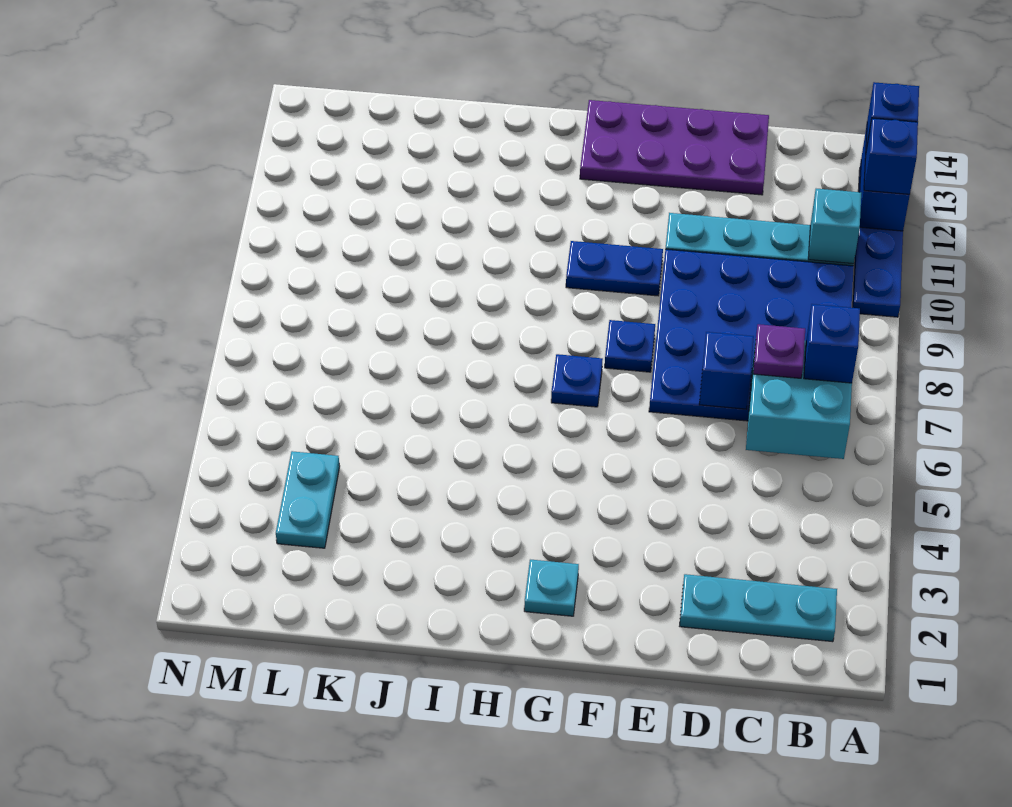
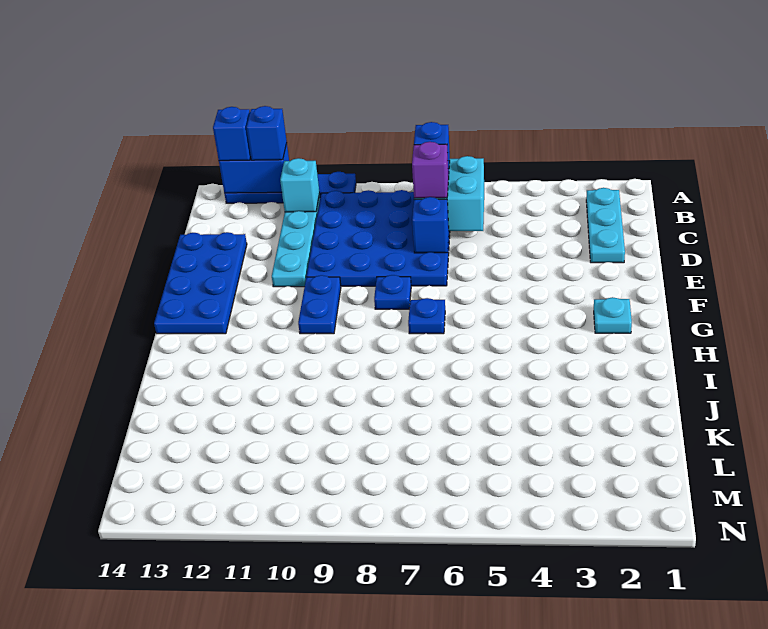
purple plate C7 level 3 -> purple brick C7 level 3
purple plate D13:G14 level 1 -> blue plate D13:G14 level 1
cyan plate L3:L4 level 1 -> none

